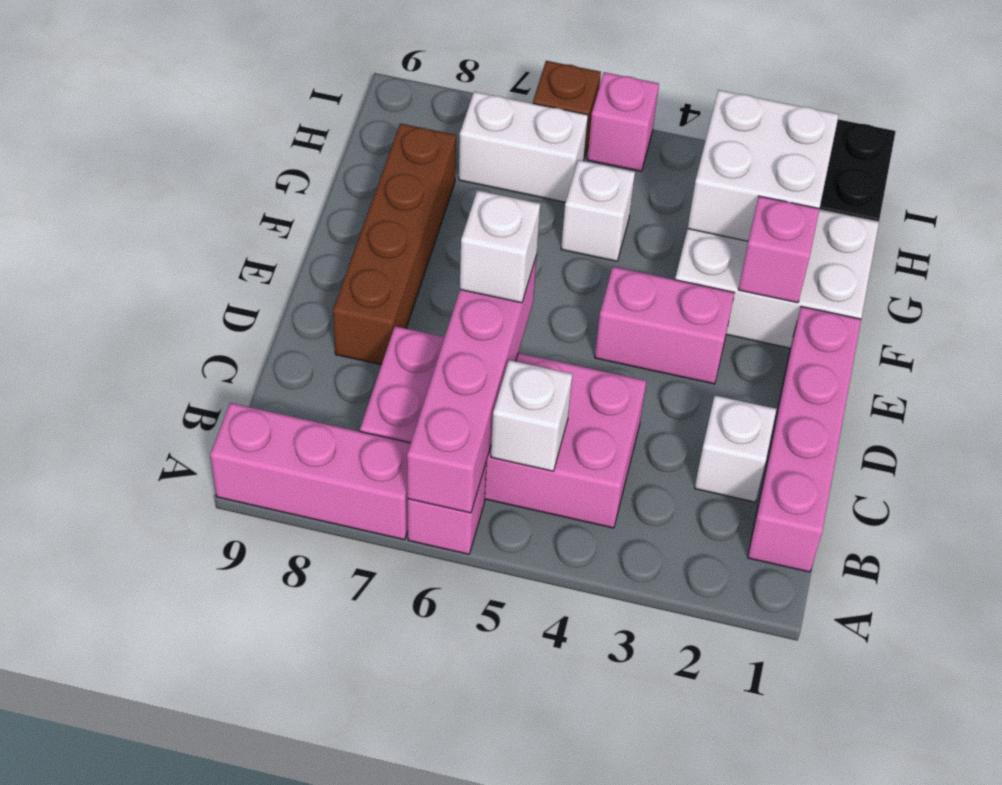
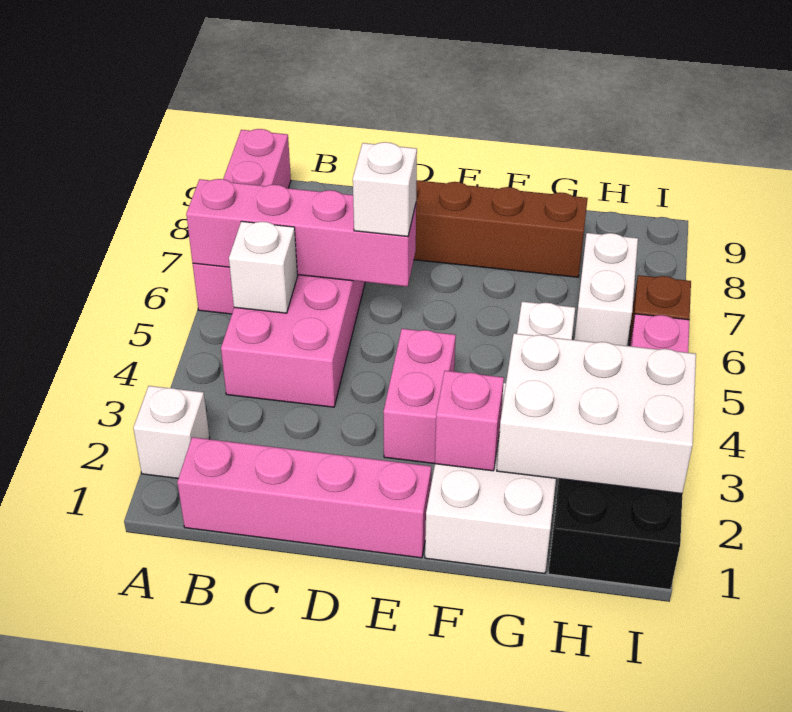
white brick C2 level 1 -> white brick A2 level 1
white brick G2:H3 level 2 -> white brick G2:I3 level 2

